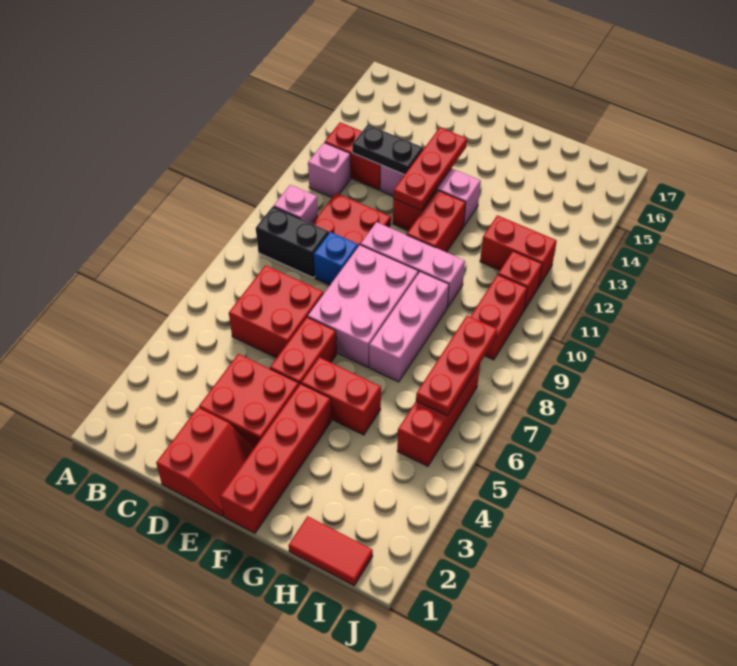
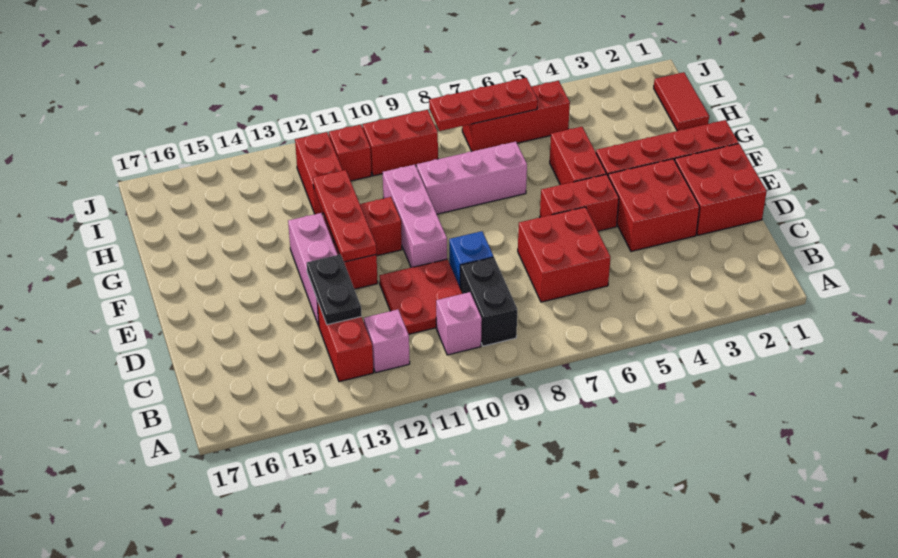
red slope D1:E2 level 1 top D -> red brick D1:E2 level 1
pink brick E7:F9 level 1 -> none
red plate E12:E14 level 2 -> red plate E12:G12 level 2

